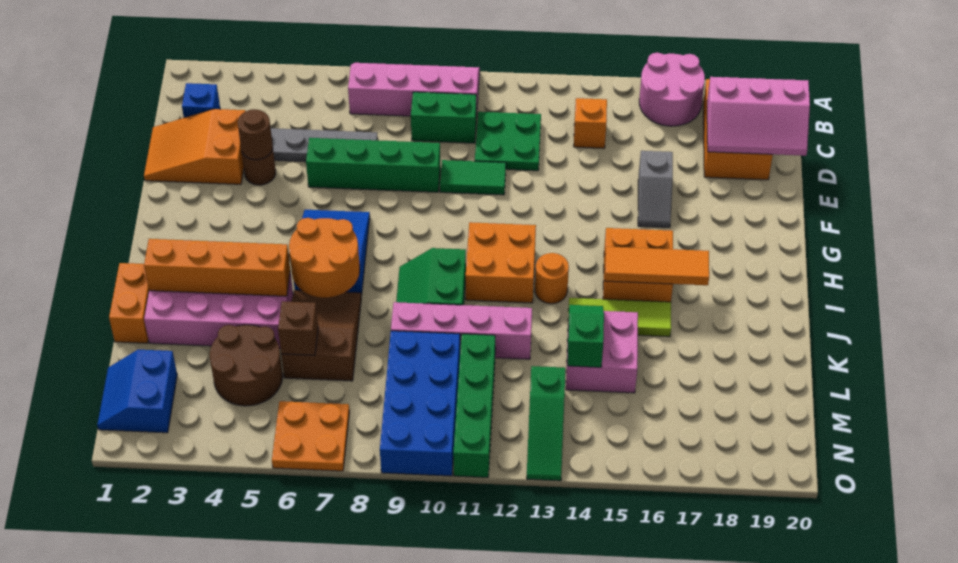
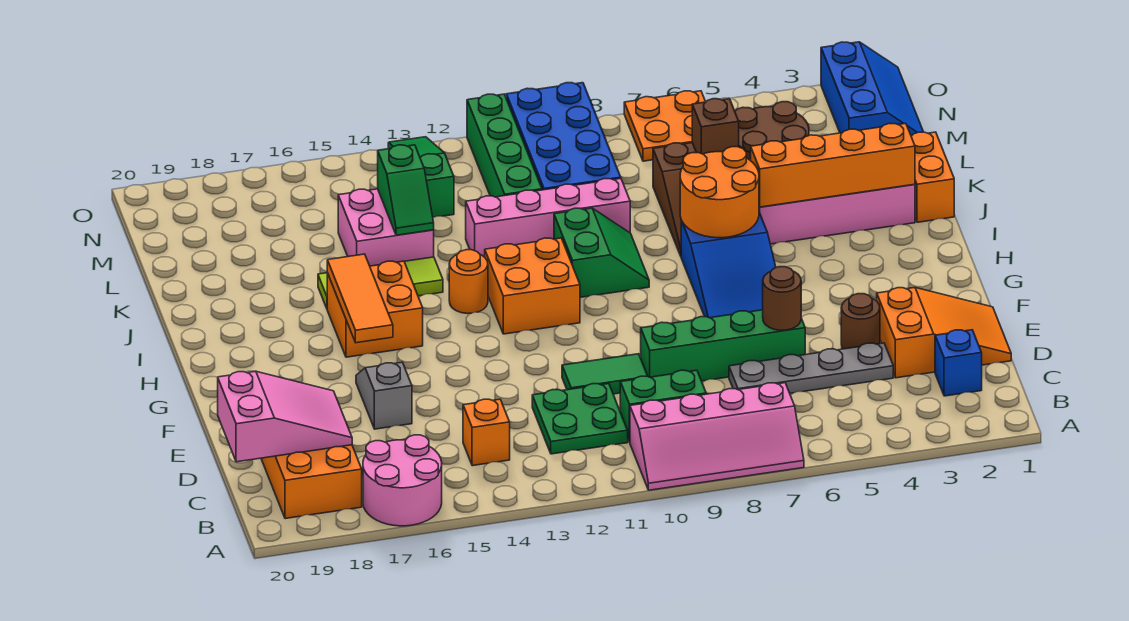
pink slope C18:D20 level 2 top C -> pink slope C18:D20 level 2 top 20
brown round brick E4 level 2 -> brown round brick E6 level 2
orange tile I15:I17 level 2 -> orange tile G16:I16 level 2
blue slope M1:N2 level 1 top 2 -> blue slope M1:O2 level 1 top 2

